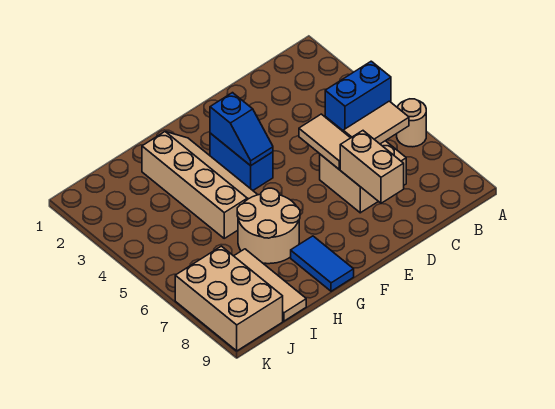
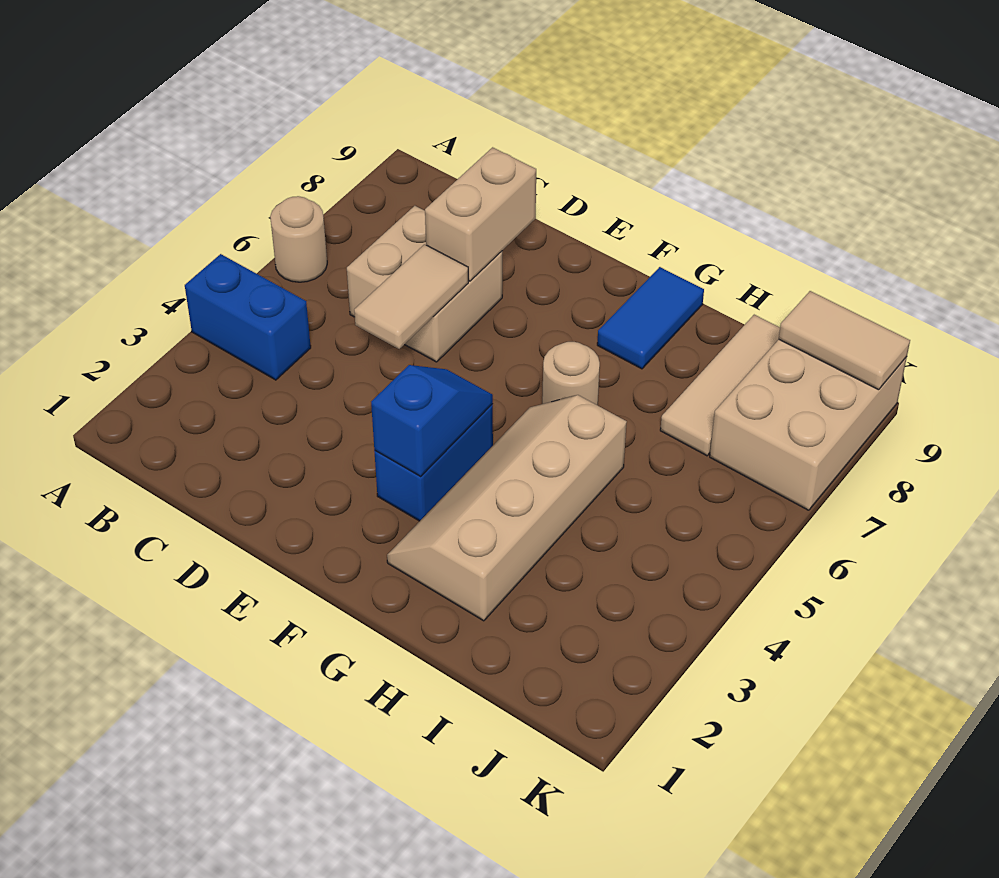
tan tile B6:C6 level 2 -> tan tile J9:K9 level 2
tan round brick G6:H7 level 1 -> tan round brick G6 level 1

